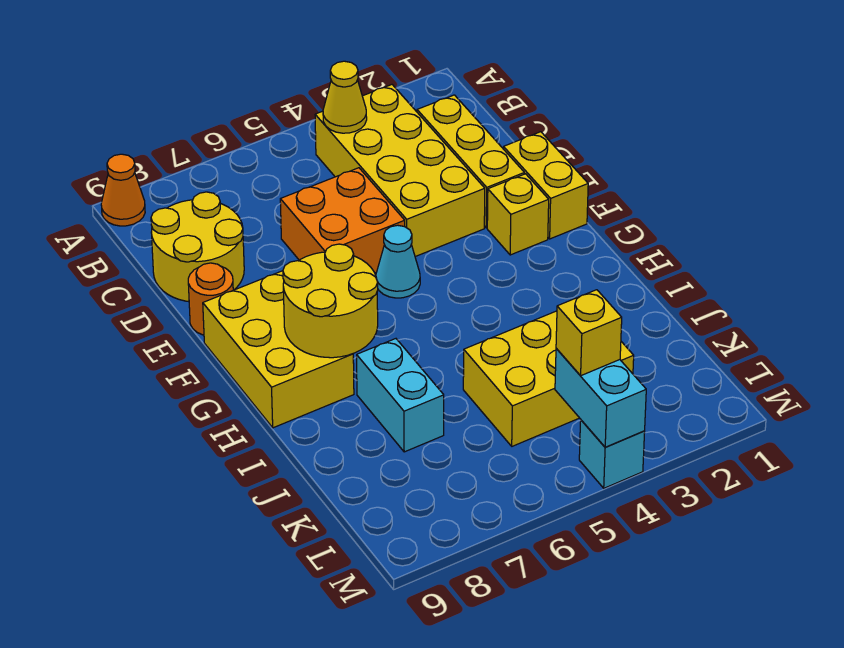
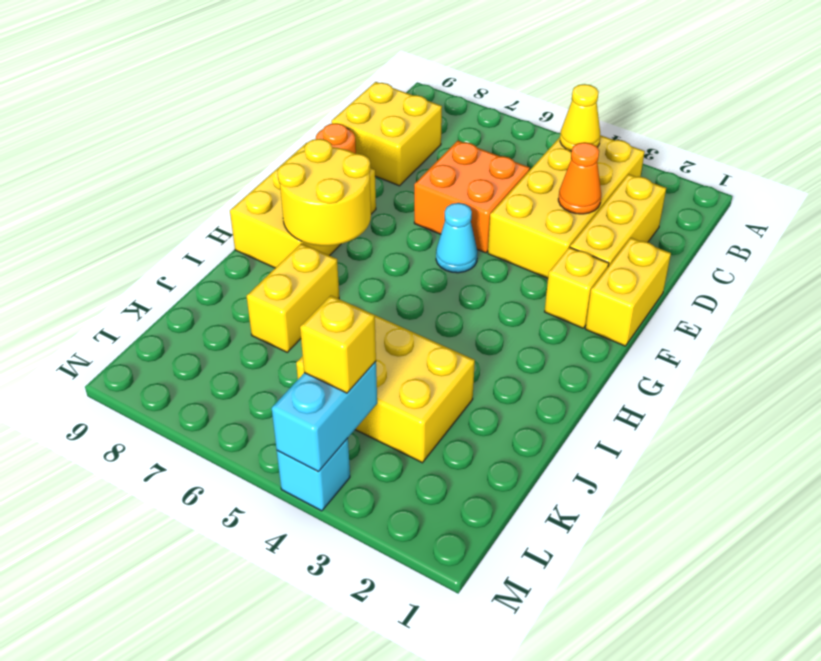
orange cone A9 level 1 -> orange cone D3 level 2
yellow round brick C8:D9 level 1 -> yellow brick C8:D9 level 1
cyan brick I7:J7 level 1 -> yellow brick I7:J7 level 1

